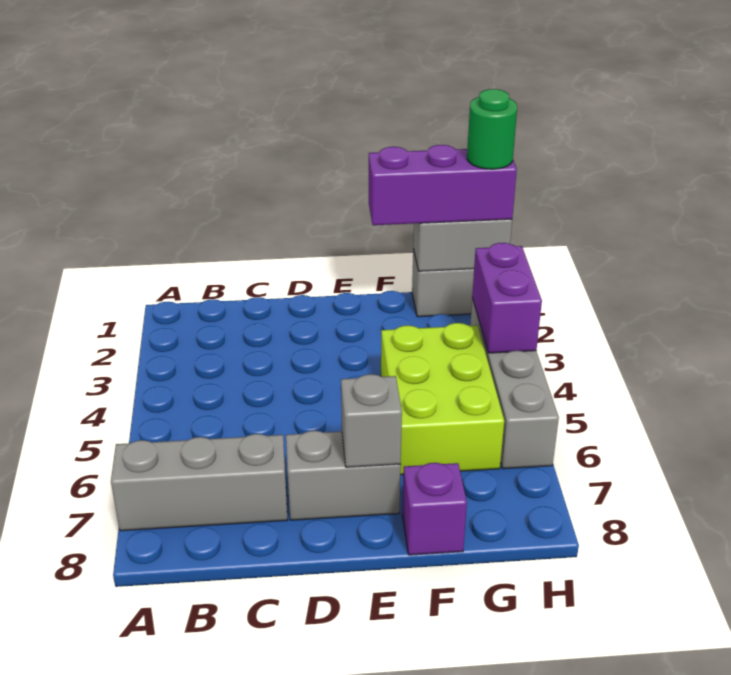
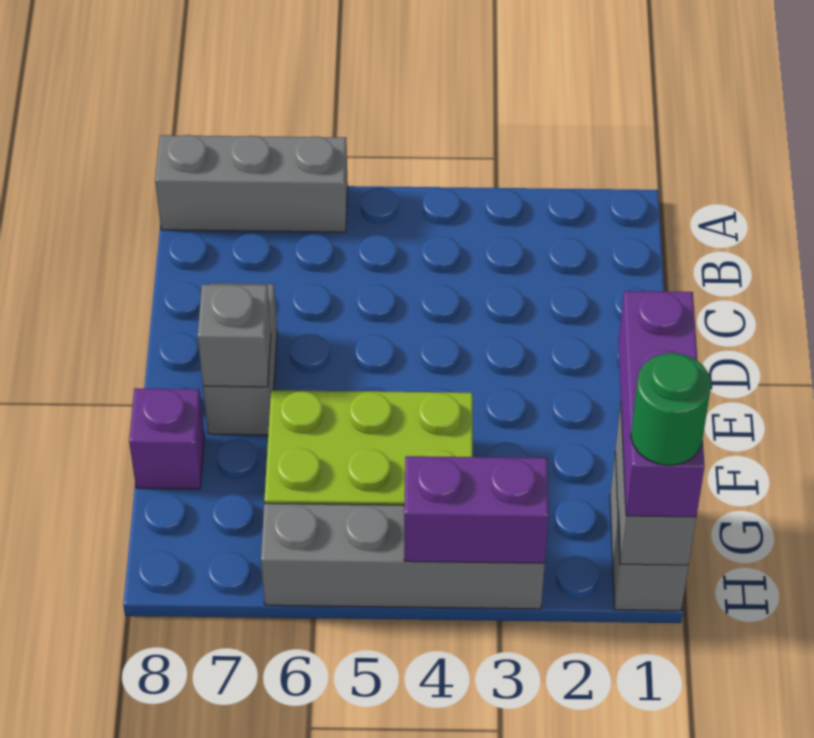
grey brick A7:C7 level 1 -> grey brick A6:A8 level 1

